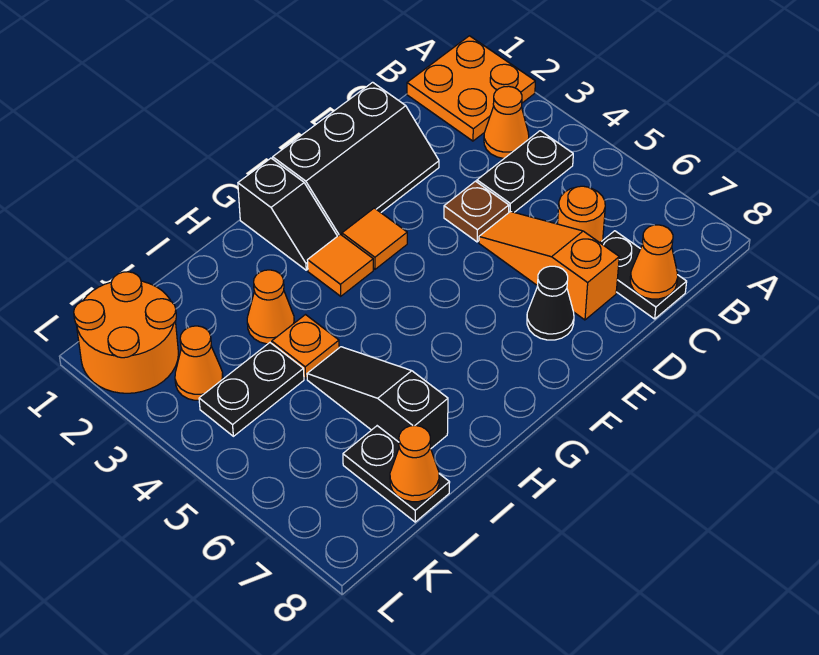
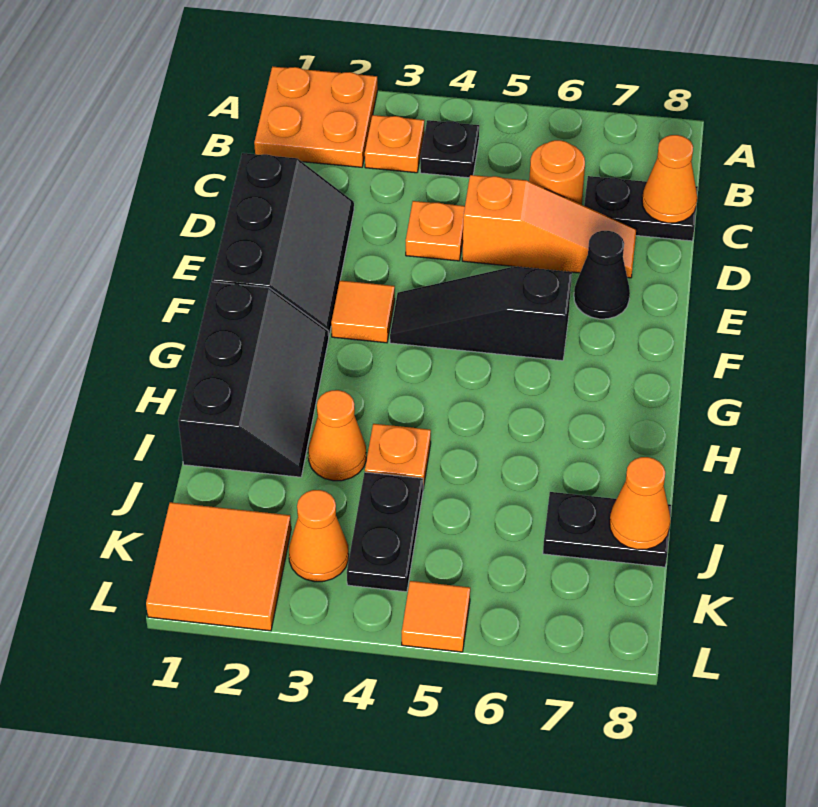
orange cone B3 level 1 -> orange plate B3 level 1
black plate B4:C4 level 1 -> black plate B4 level 1
brown plate D4 level 1 -> orange plate D4 level 1
orange slope D5:D7 level 1 top 7 -> orange slope D5:D7 level 1 top 5
black slope G1:G2 level 1 top 1 -> black slope G1:I2 level 1 top 1
orange tile G3 level 1 -> orange tile L5 level 1
black slope I5:I7 level 1 top 7 -> black slope F4:F6 level 1 top 6
orange round brick K1:L2 level 1 -> orange tile K1:L2 level 1

